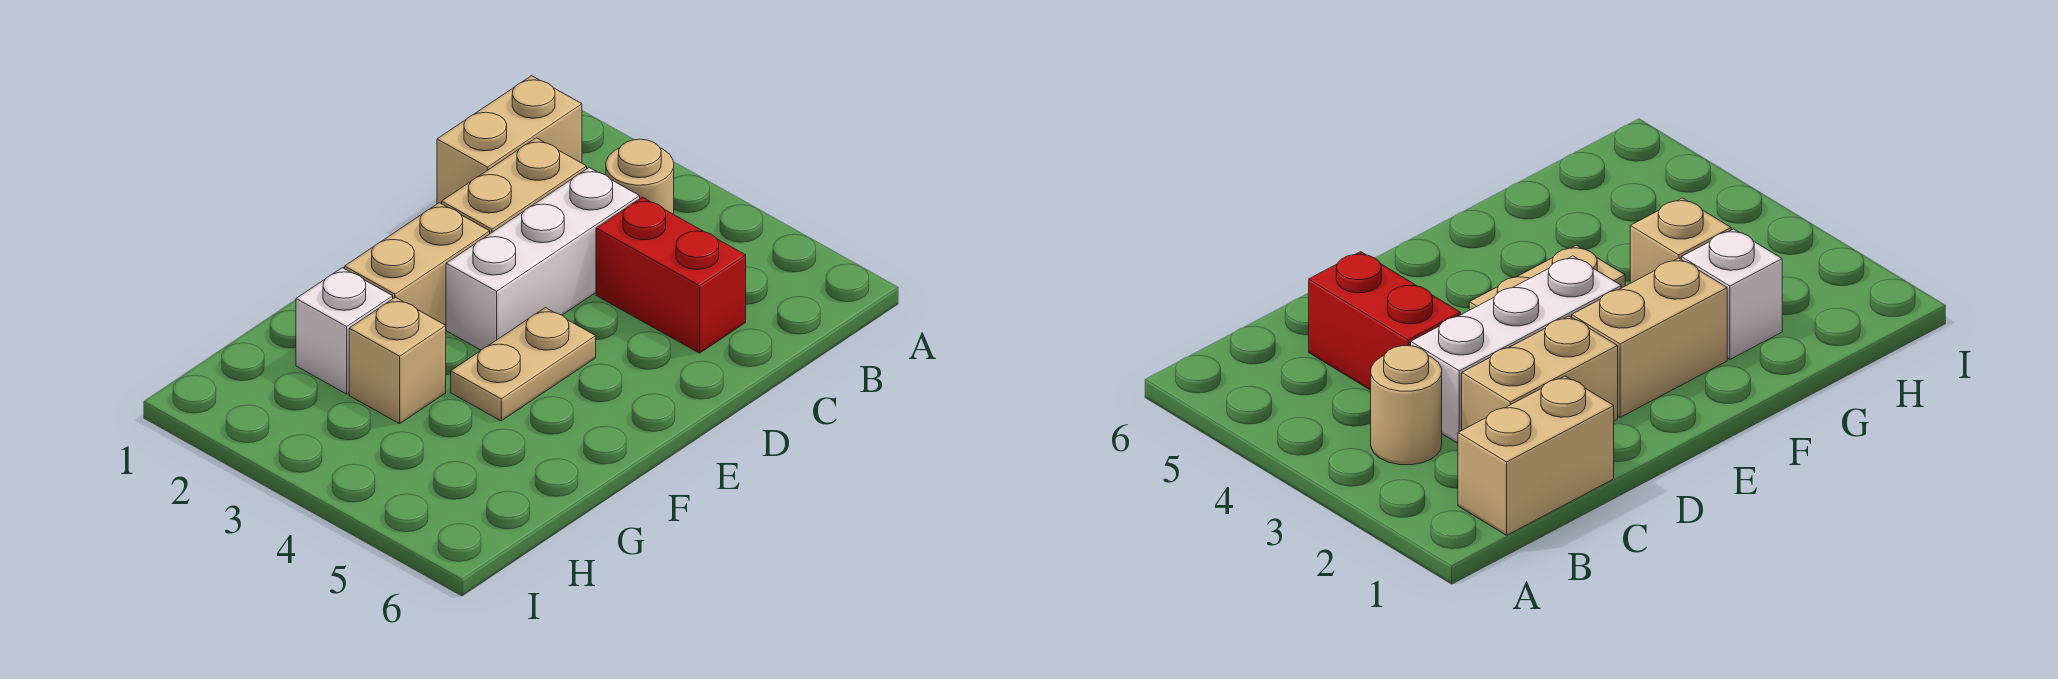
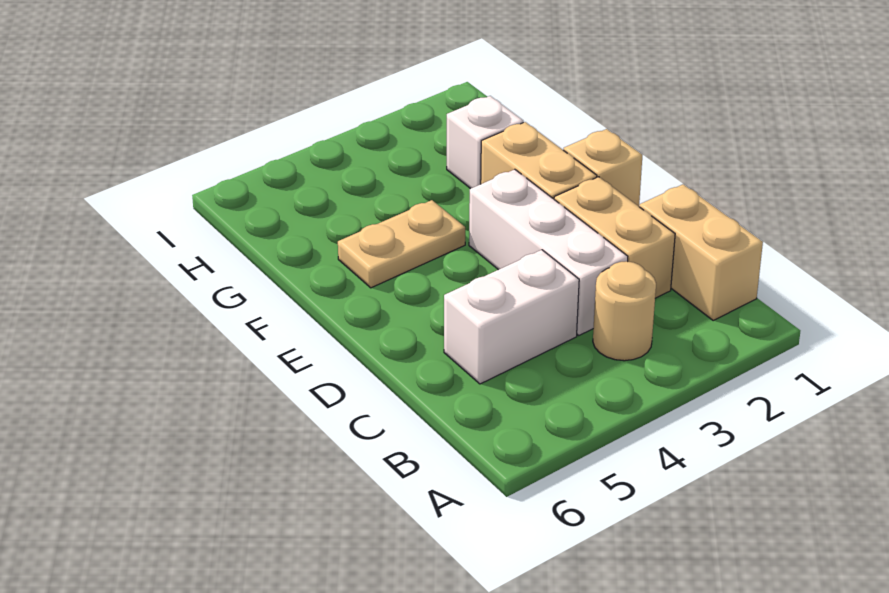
red brick C4:C5 level 1 -> white brick C4:C5 level 1
tan plate E4:F4 level 1 -> tan plate F4:F5 level 1
tan brick G3 level 1 -> tan brick E1 level 1

